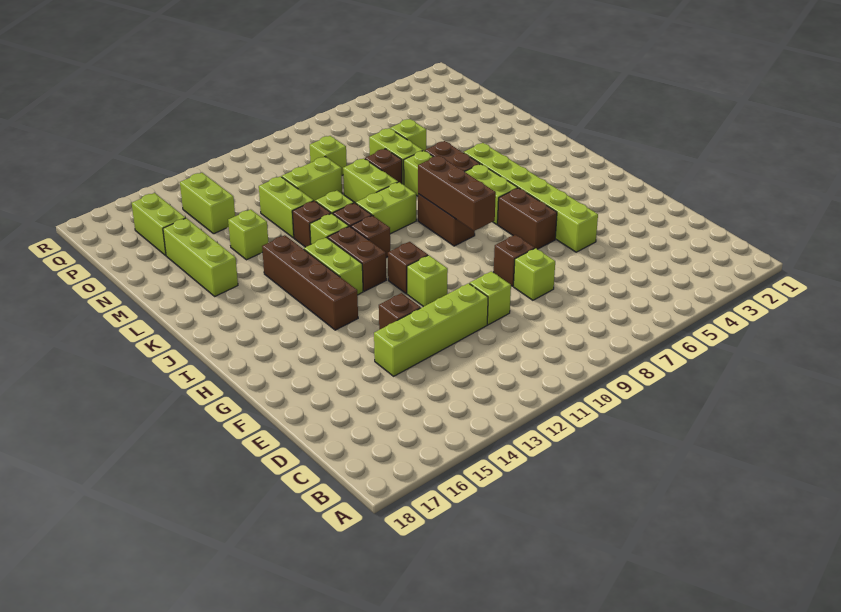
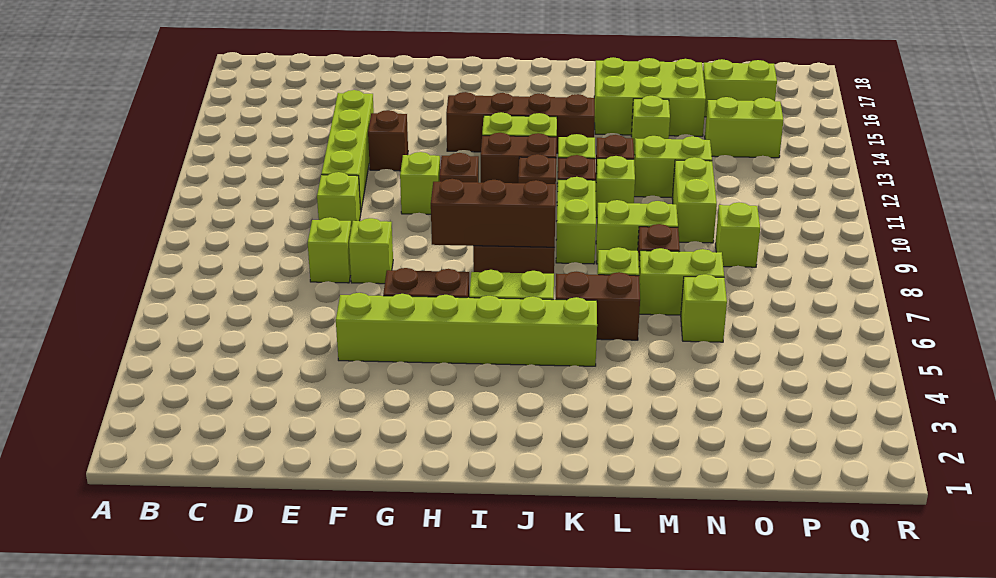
brown brick F8 level 1 -> lime brick F8 level 1
lime brick L16:N16 level 1 -> lime brick L15:N16 level 1

